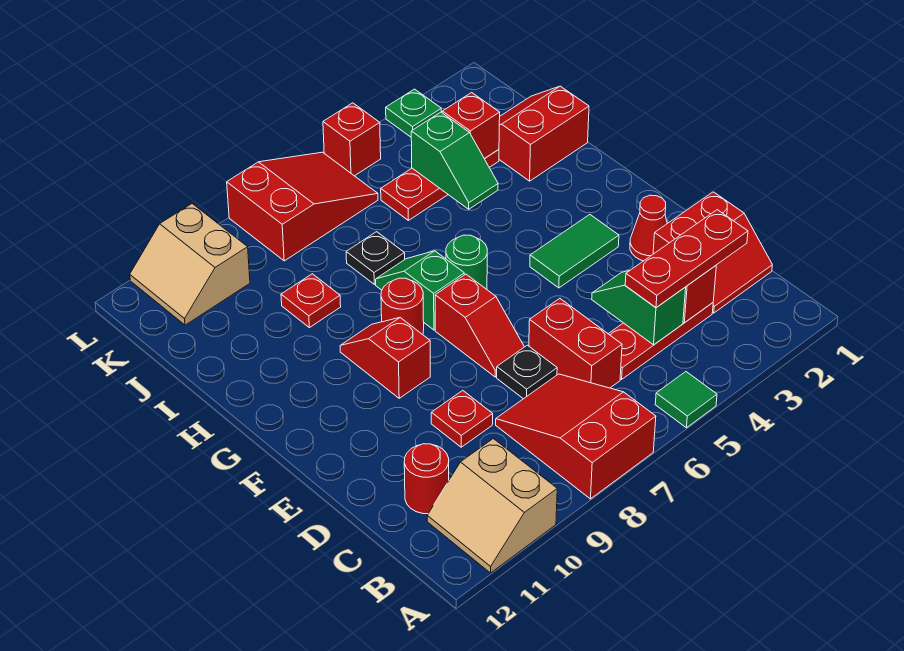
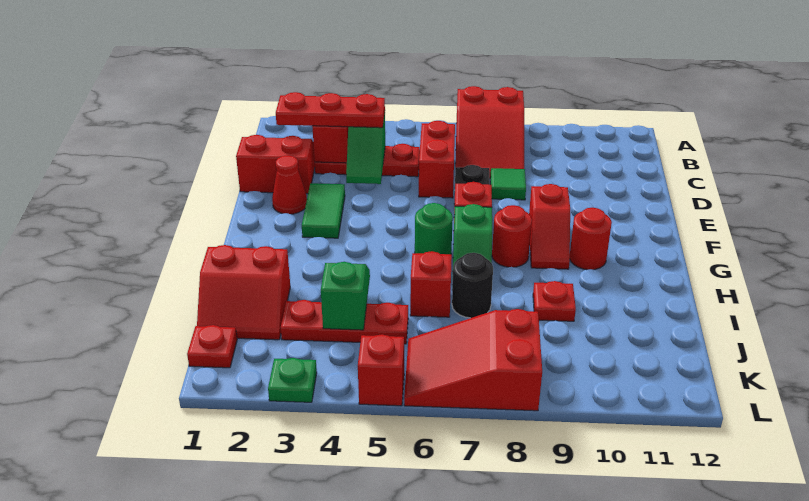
green tile A5 level 1 -> green tile D8 level 1
tan slope A10:B11 level 1 top 10 -> none
red round brick C11 level 1 -> red round brick G10 level 1
red plate D9 level 1 -> red plate K1 level 1
green tile F3:F4 level 1 -> green tile E3:F3 level 1
black plate I7 level 1 -> black round brick I7 level 1
red brick J3 level 2 -> red brick I6 level 1
tan slope K10:L11 level 1 top 10 -> none

